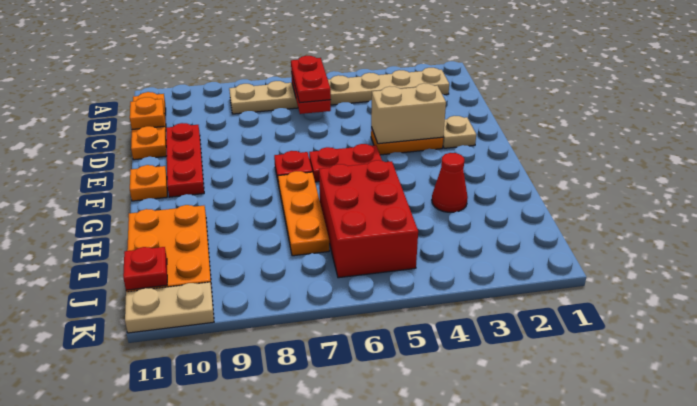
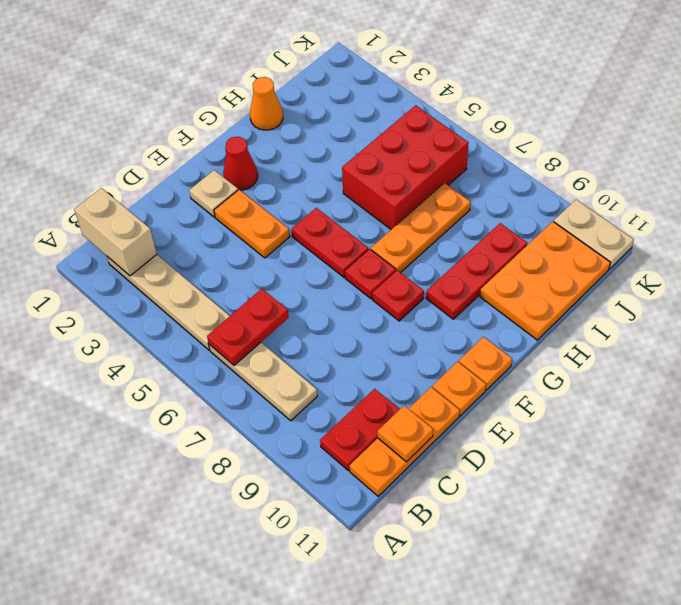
red plate B6:C6 level 3 -> red plate B10:C10 level 1
red plate D10:F10 level 1 -> red plate G9:I9 level 1
tan brick E3:E4 level 2 -> tan brick B1:B2 level 2
none -> orange plate E11 level 1
none -> orange cone H1 level 1
red cone H3 level 1 -> red cone F2 level 1
red plate J11 level 2 -> red plate F8 level 1

